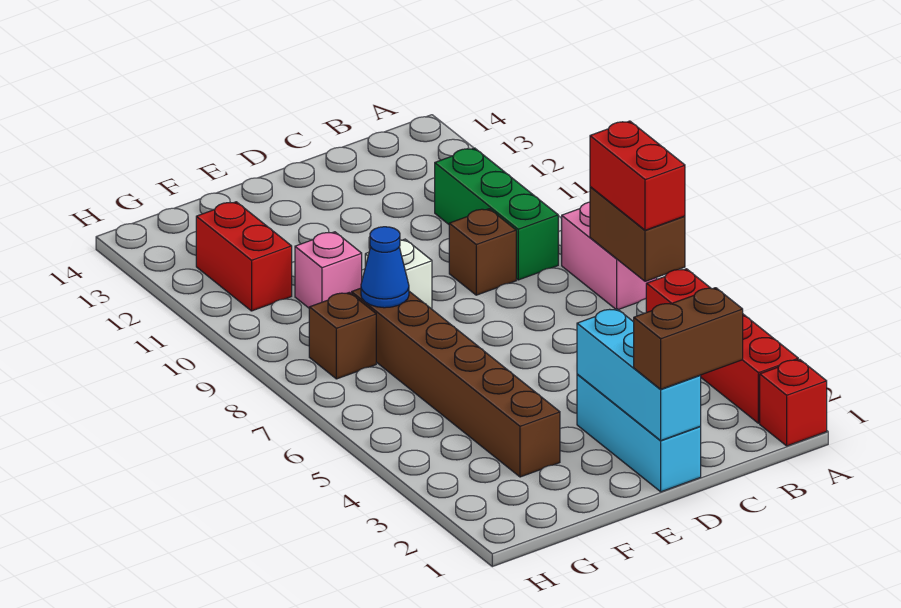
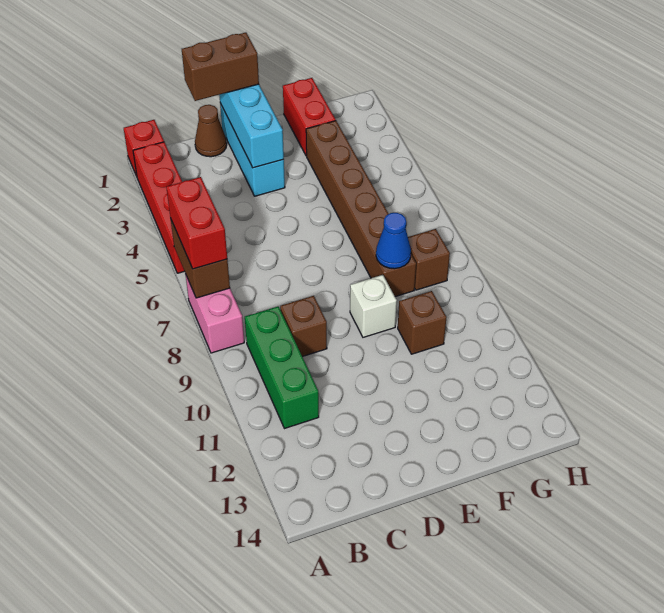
none -> brown cone C1 level 1
pink brick F10 level 1 -> brown brick F10 level 1
red brick G11:G12 level 1 -> red brick F1:F2 level 1

